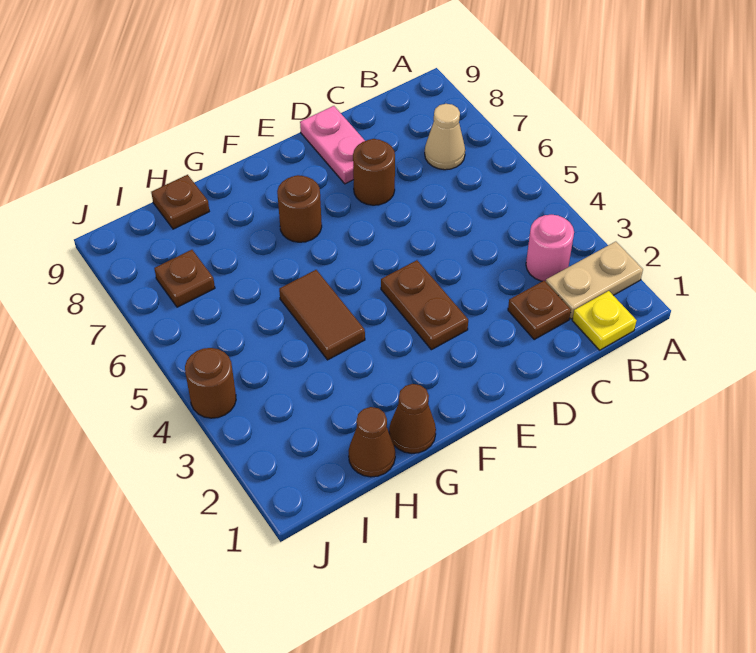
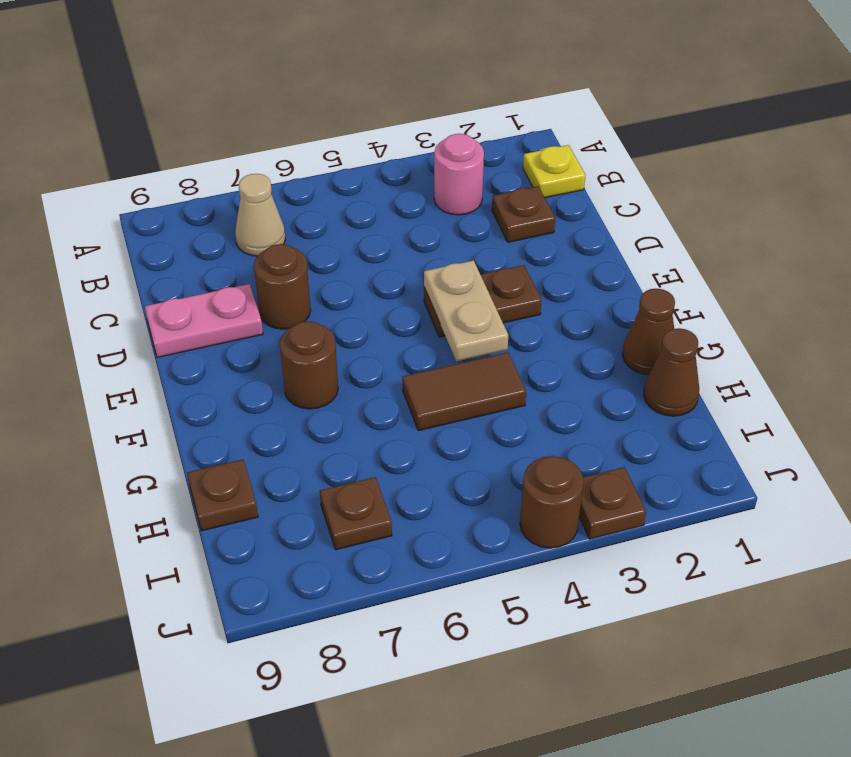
tan plate A2:B2 level 1 -> tan plate E4:F4 level 2
none -> brown plate J3 level 1

